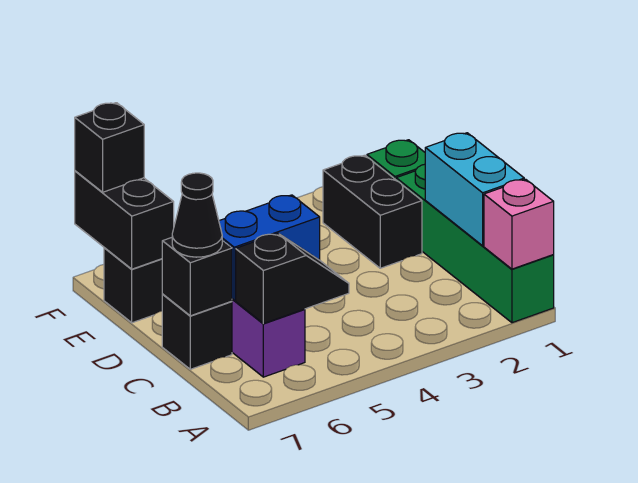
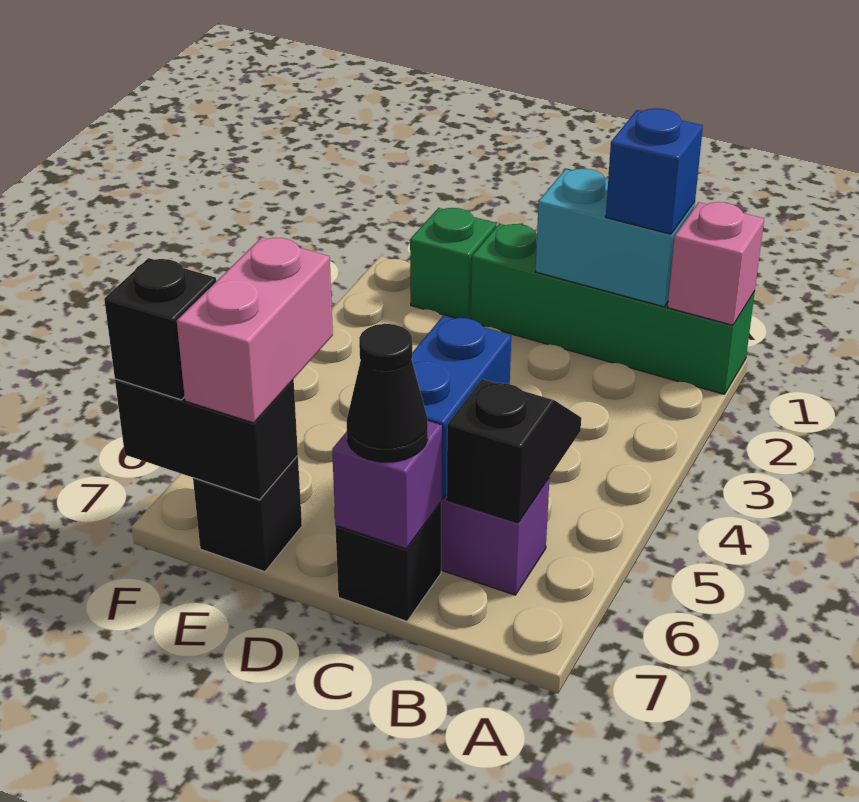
none -> blue brick B1 level 3
black brick C7 level 2 -> purple brick C7 level 2
black brick D2:E2 level 1 -> none
none -> pink brick E6:E7 level 3

